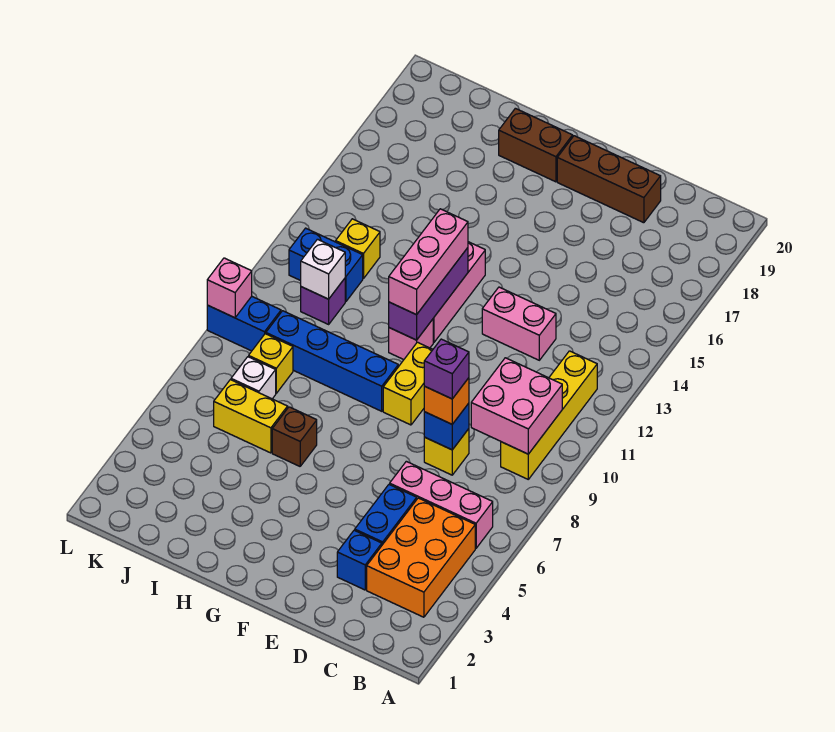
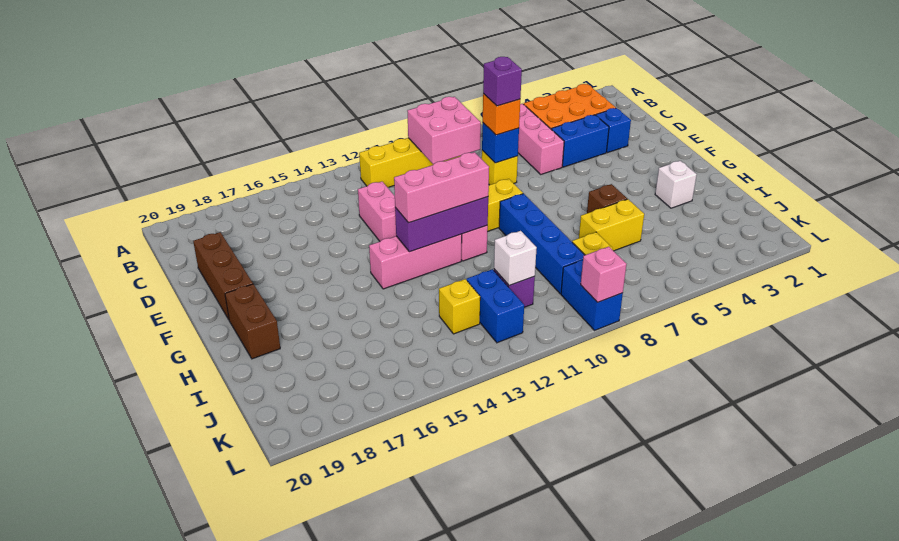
yellow brick I6:J6 level 1 -> yellow brick I6:I7 level 1
white brick J7 level 1 -> white brick H3 level 1

